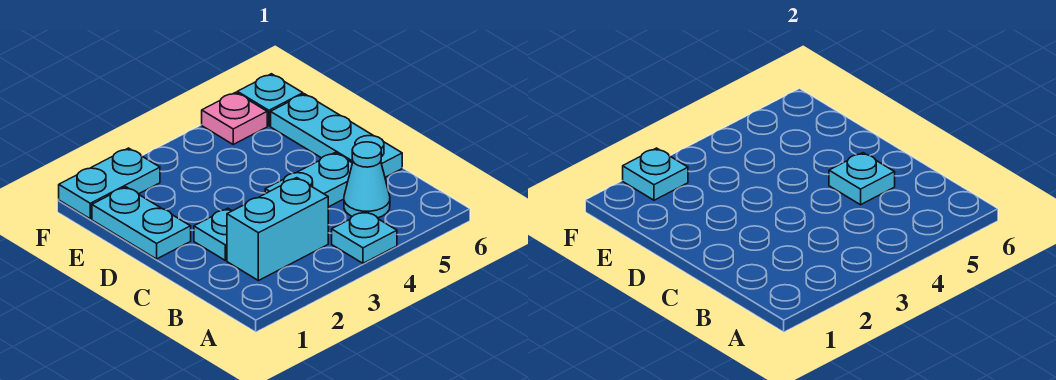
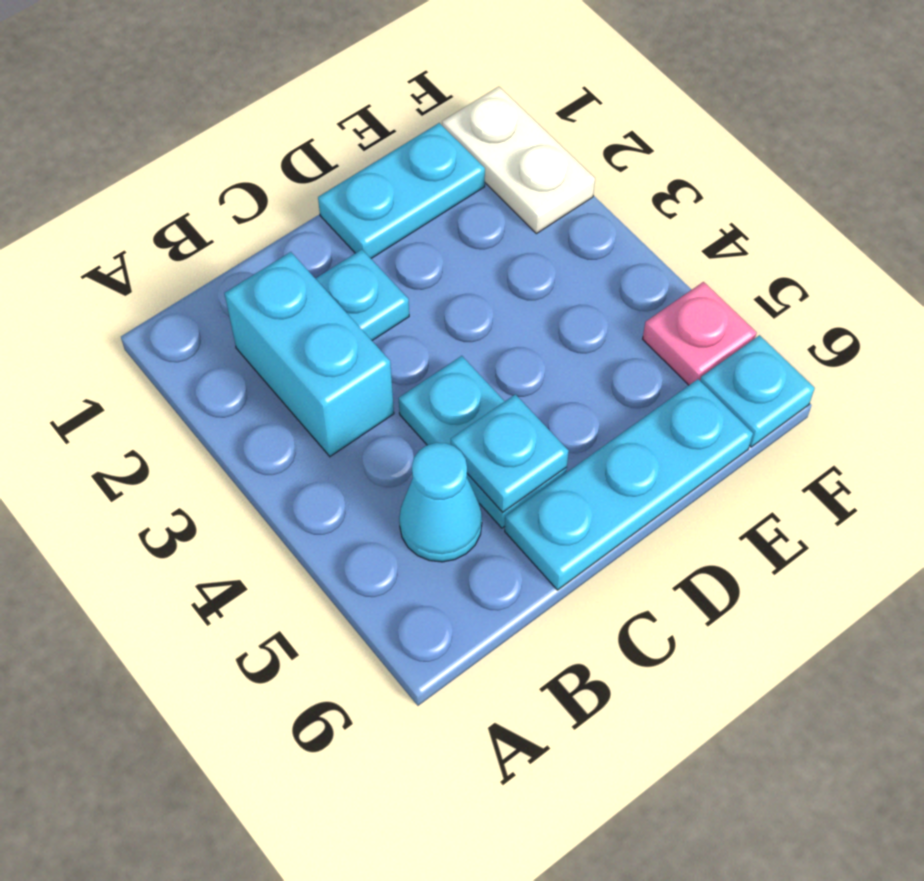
cyan plate A4 level 1 -> none
cyan plate F1:F2 level 1 -> white plate F1:F2 level 1
cyan plate F2 level 2 -> none

